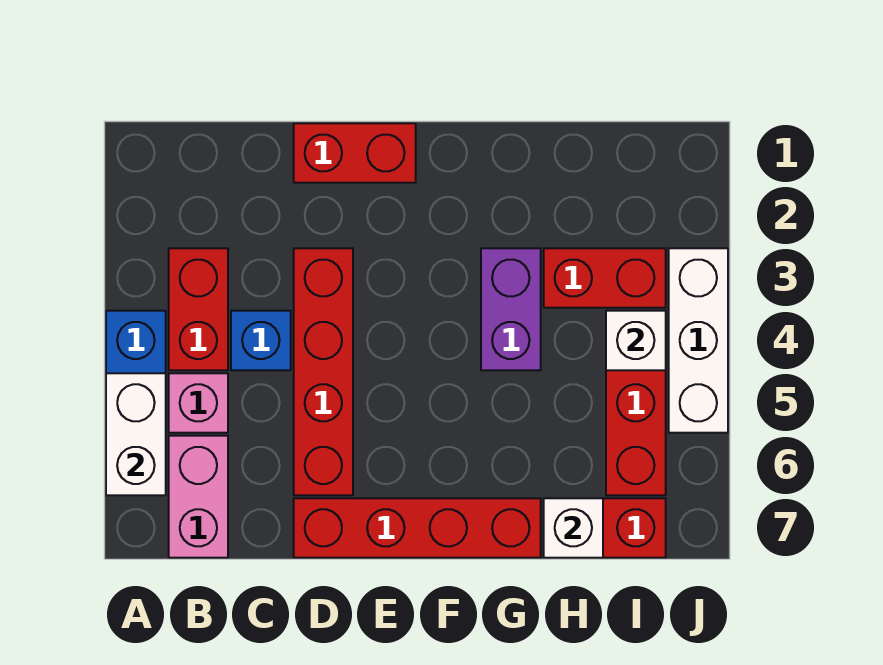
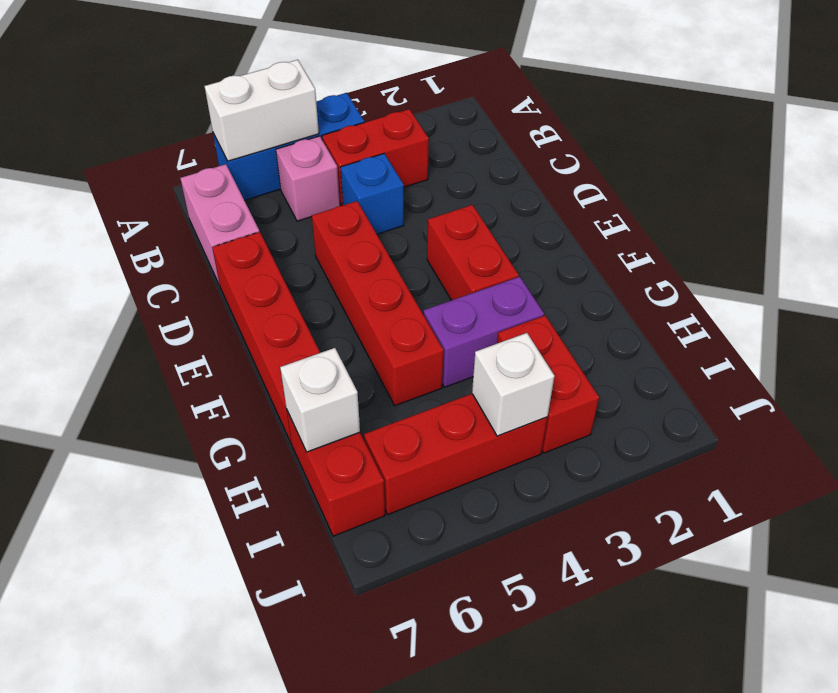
pink brick B6:B7 level 1 -> pink brick B7:C7 level 1
red brick D1:E1 level 1 -> red brick E3:F3 level 1
red brick D3:D6 level 1 -> red brick D5:G5 level 1
white brick J3:J5 level 1 -> none

